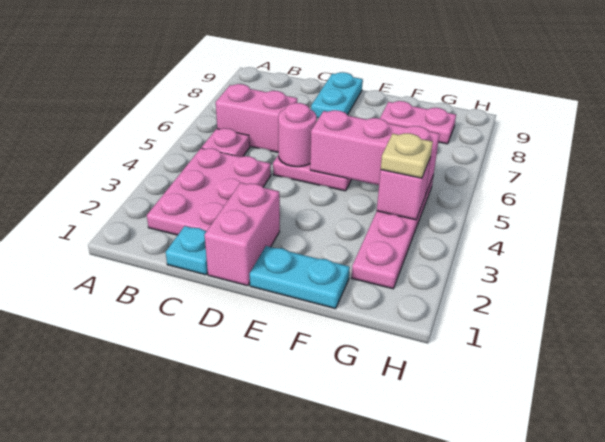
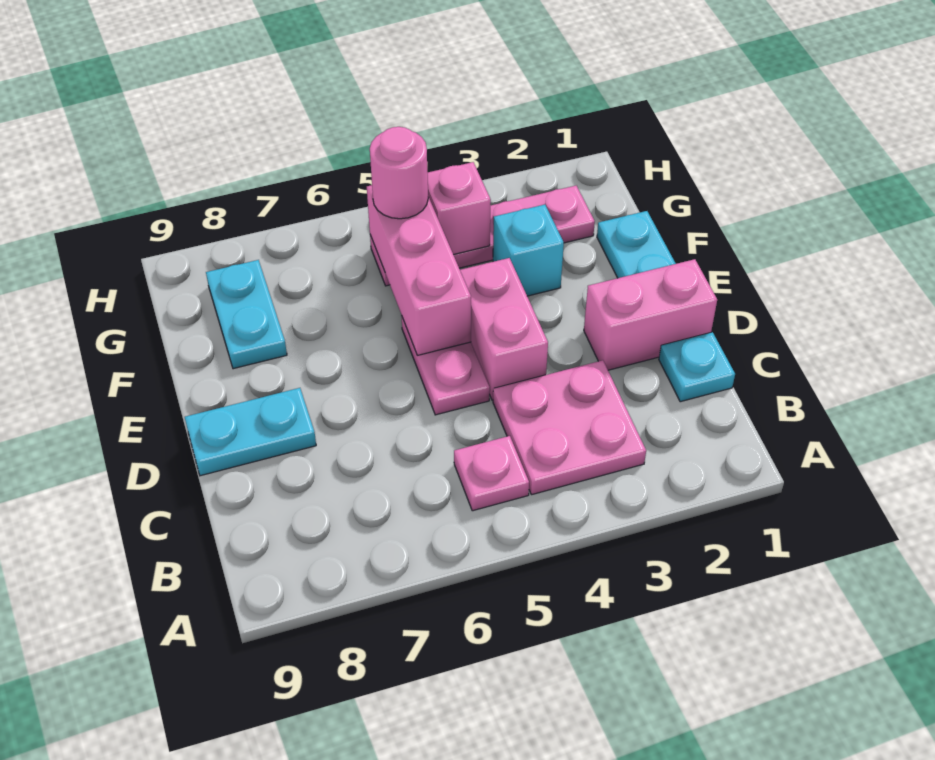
pink plate B2:C4 level 1 -> pink plate B3:C4 level 1
pink brick B6:C6 level 1 -> pink brick D4:E4 level 1
pink round brick D5 level 2 -> pink round brick G5 level 3
none -> cyan brick F3 level 1
pink plate F8:G8 level 1 -> cyan plate F8:G8 level 1
tan plate G4 level 3 -> none

